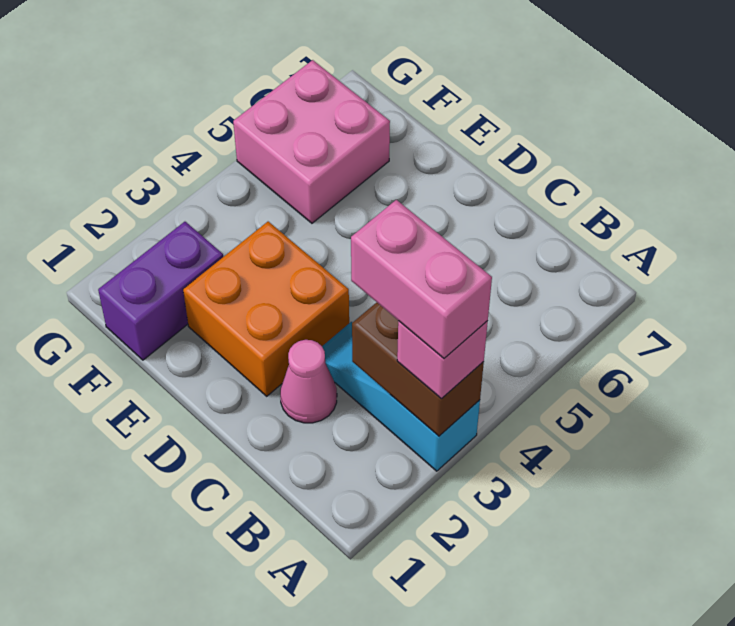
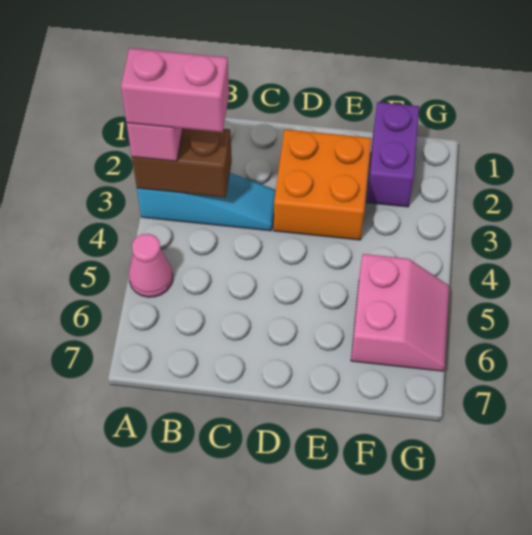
pink cone C2 level 1 -> pink cone A5 level 1
pink brick F5:G6 level 1 -> pink slope F5:G6 level 1 top F

